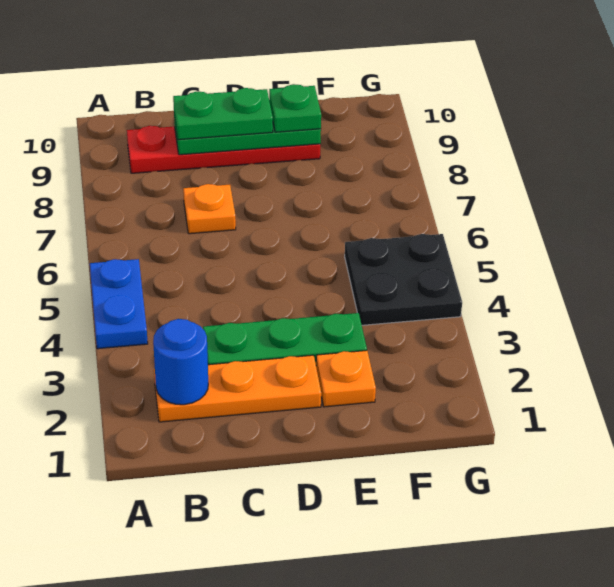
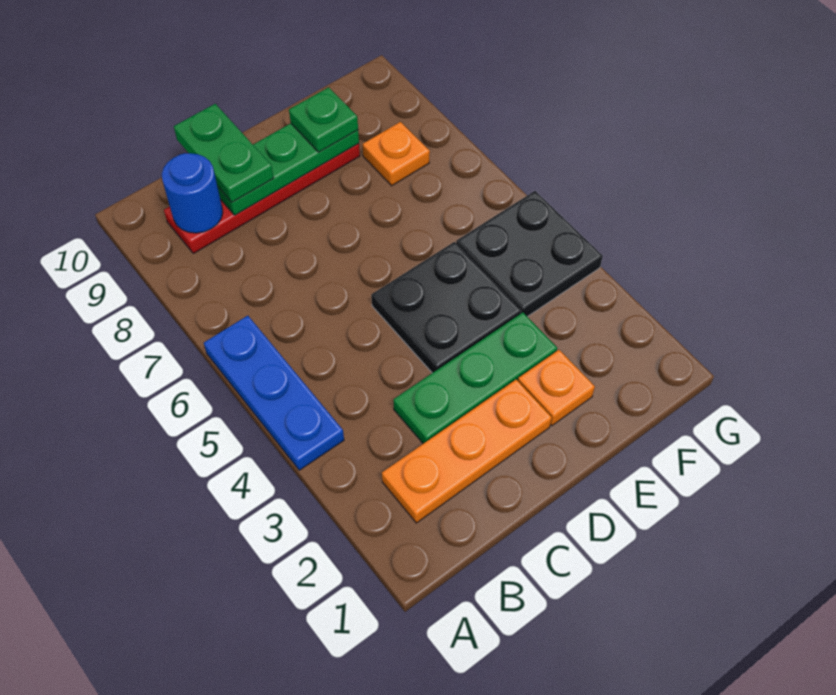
blue plate A4:A5 level 1 -> blue plate A4:A6 level 1
blue round brick B2 level 2 -> blue round brick B9 level 2
orange plate C7 level 1 -> orange plate F8 level 1
green plate C9:D9 level 3 -> green plate C9:C10 level 3
none -> black plate D4:E5 level 1

